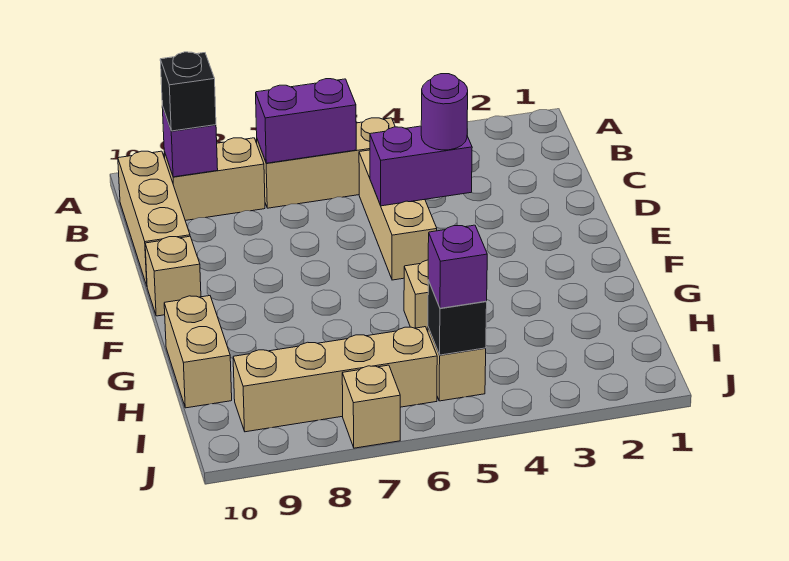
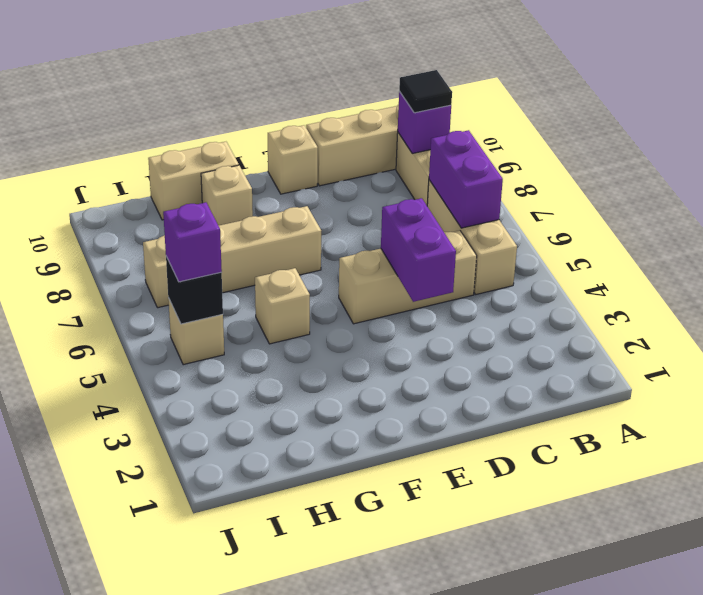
black brick B9 level 3 -> black tile B9 level 3
purple round brick D4 level 3 -> none
tan brick I6:I9 level 1 -> tan brick F7:I7 level 1
tan brick J7 level 1 -> tan brick G9 level 1

